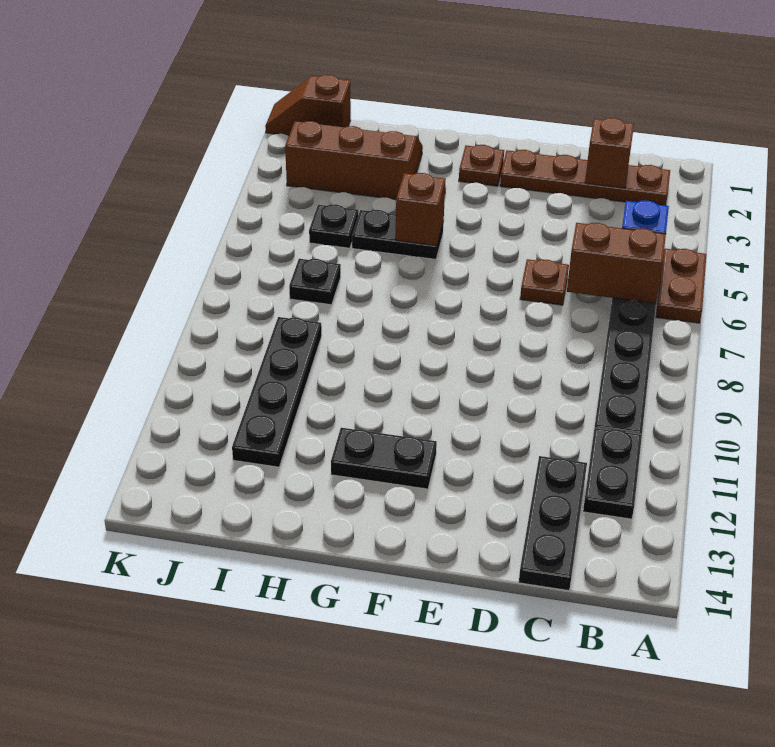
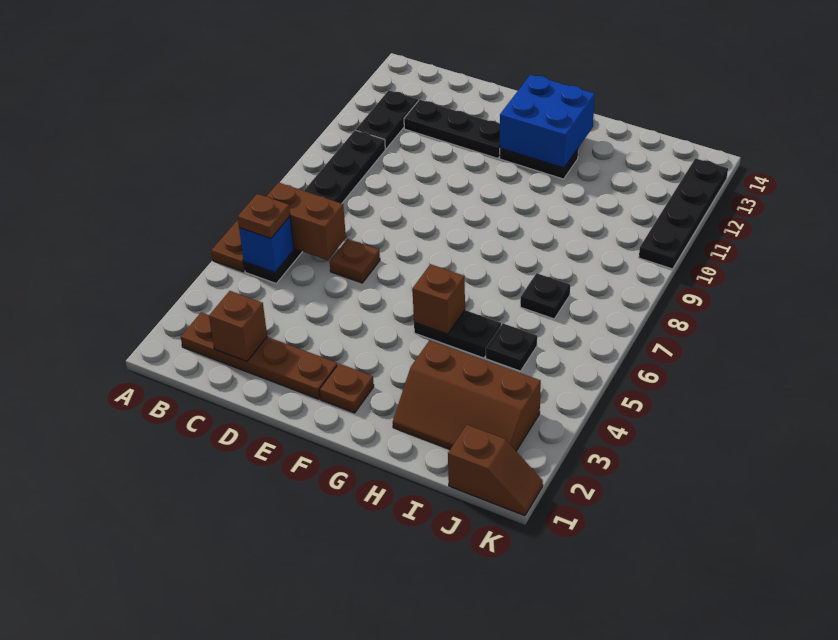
none -> brown plate B5 level 3
black plate C12:C14 level 1 -> black plate C12:E12 level 1
none -> blue brick F12:G13 level 2
black plate I9:I12 level 1 -> black plate K10:K13 level 1

